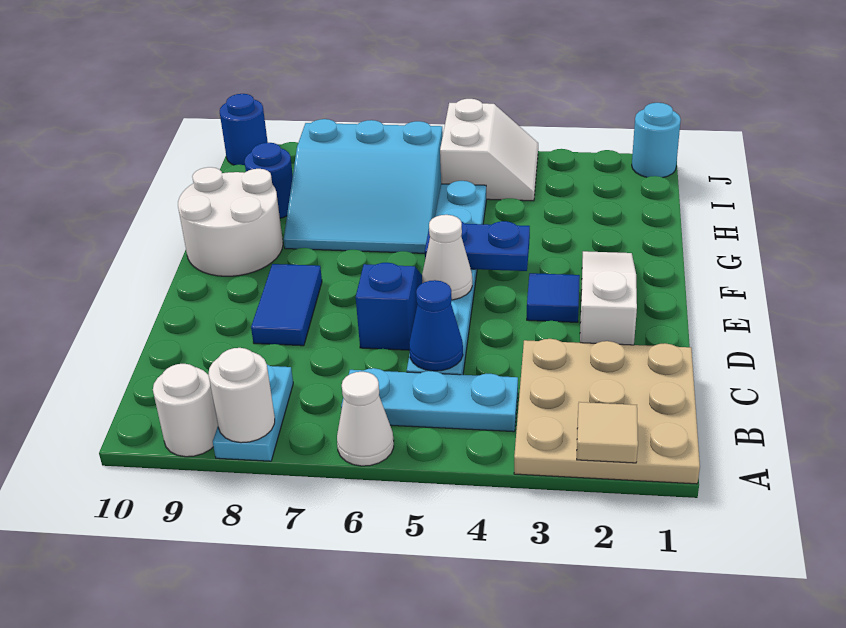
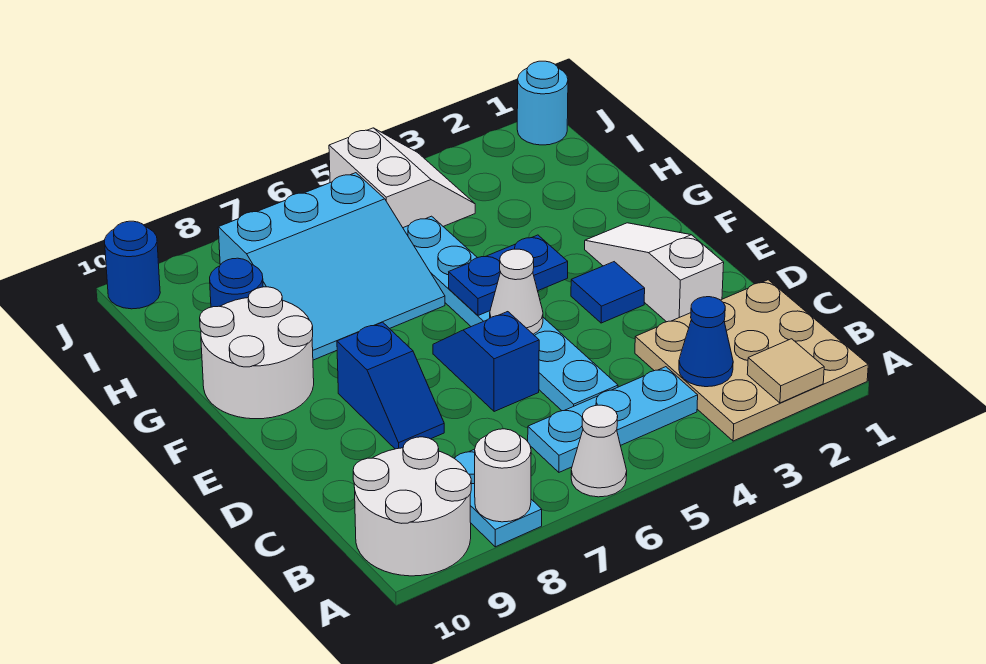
white round brick A9 level 1 -> white round brick A9:B10 level 1
blue cone C5 level 2 -> blue cone B3 level 2
blue tile D8:E8 level 1 -> blue slope D8:E8 level 1 top E

